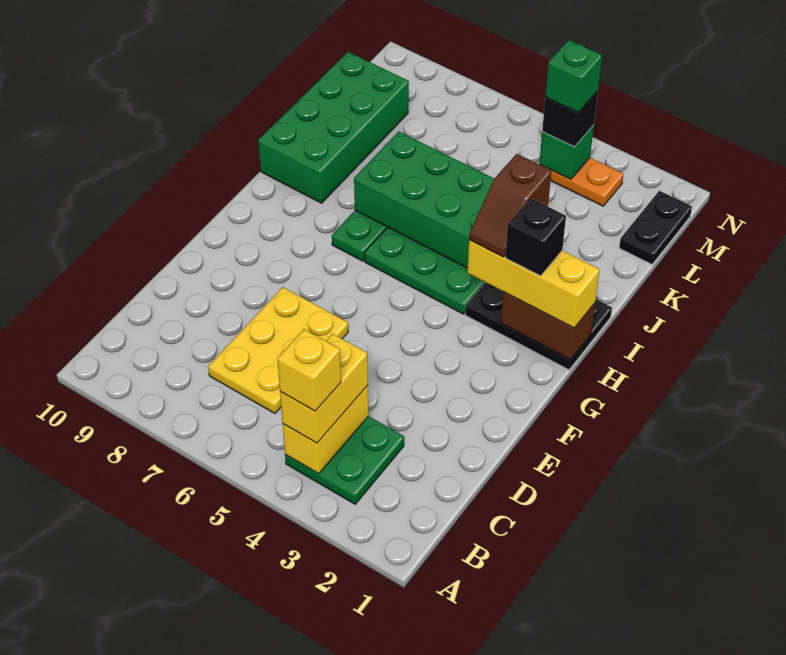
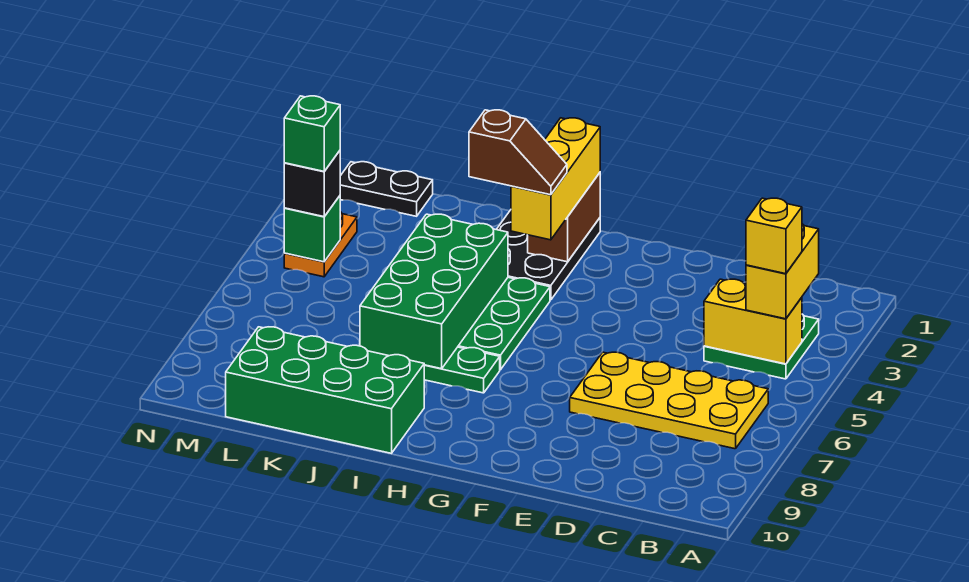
yellow brick B4:C4 level 3 -> yellow brick B3:B4 level 3
yellow plate C6:E7 level 1 -> yellow plate B6:E7 level 1
black brick H2 level 4 -> none

